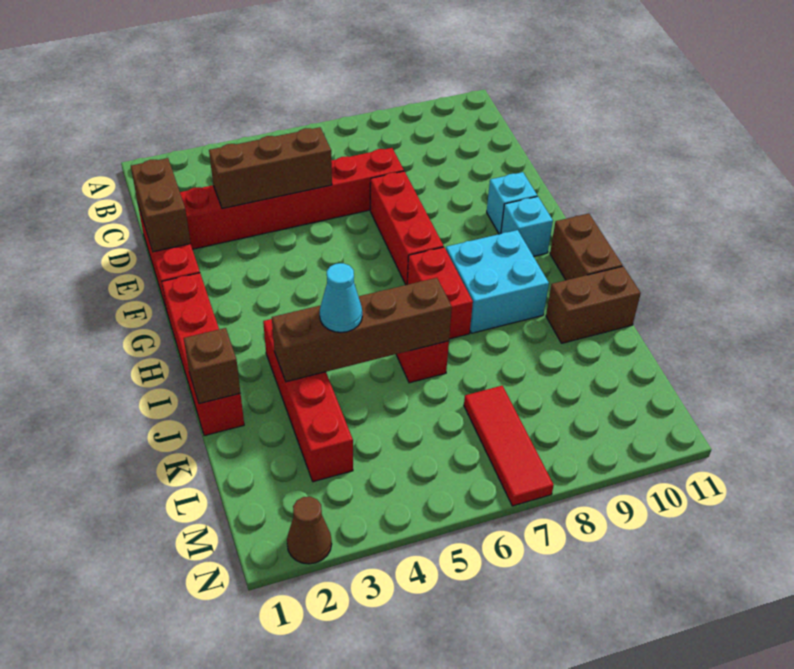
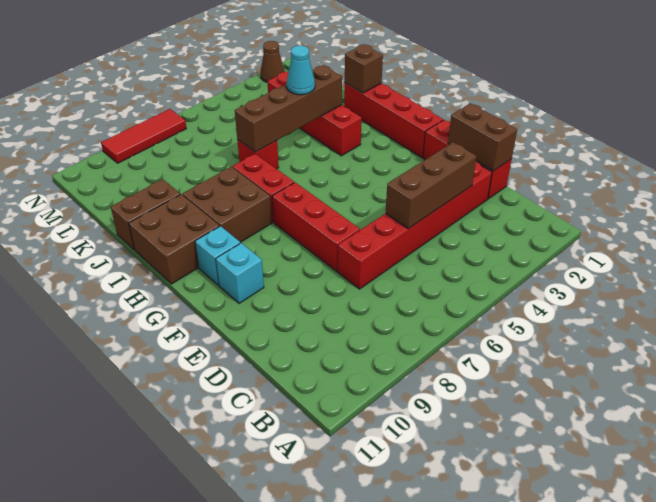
cyan brick H8:I9 level 1 -> brown brick H8:I9 level 1
brown brick H11:I11 level 1 -> brown brick H10:I11 level 1
red tile L7:N7 level 1 -> red tile N7:N9 level 1

